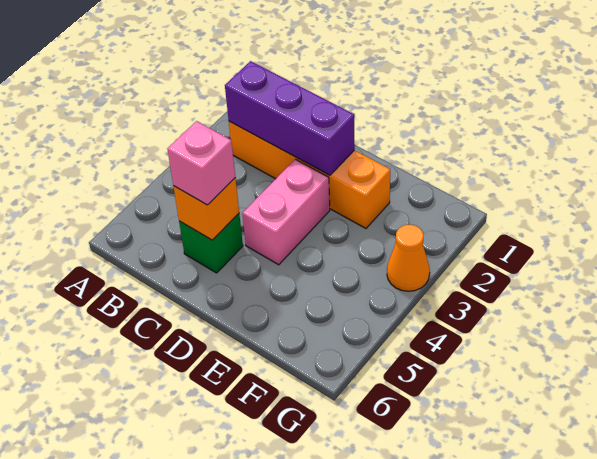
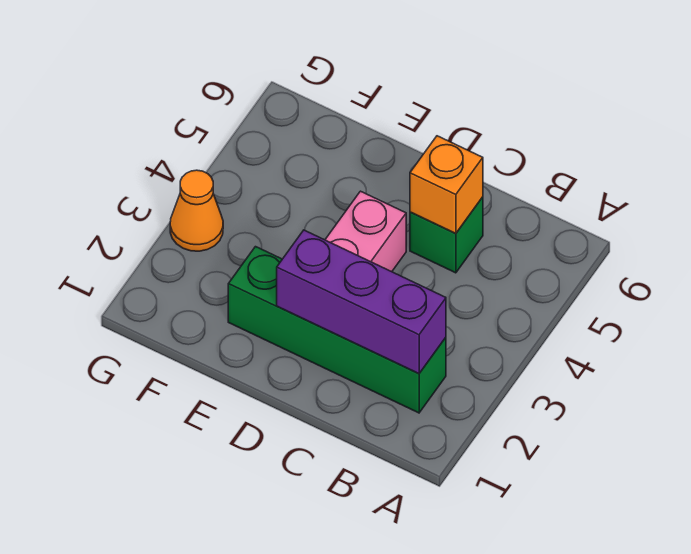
orange brick B2:E2 level 1 -> green brick B2:E2 level 1
pink brick C5 level 3 -> none

